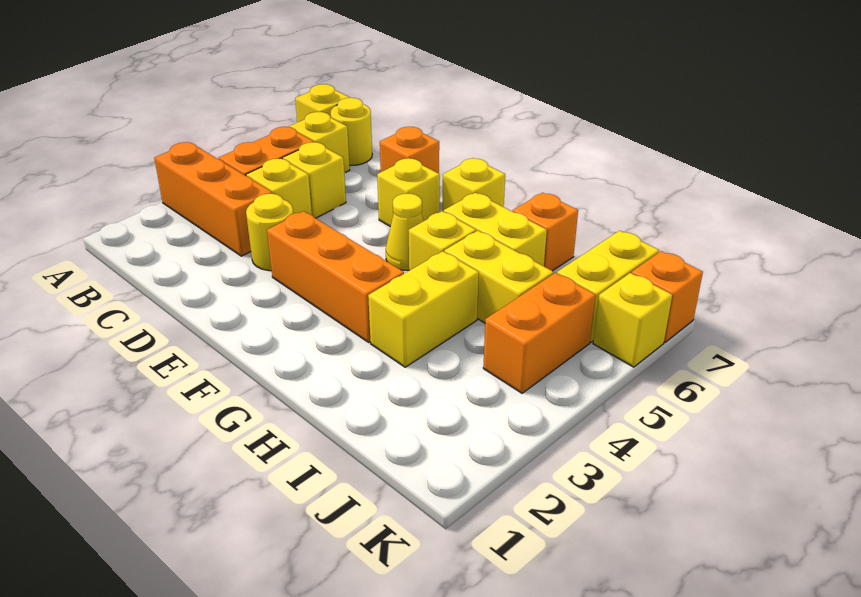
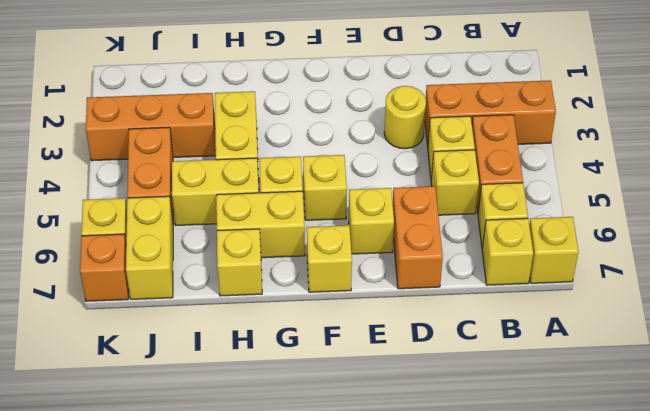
yellow round brick B7 level 1 -> yellow brick B7 level 1
orange brick D7 level 1 -> orange brick D6:D7 level 1
orange brick E3:G3 level 1 -> orange brick I3:K3 level 1
yellow cone F5 level 1 -> yellow brick F5 level 1
orange brick H7 level 1 -> yellow brick H7 level 1

